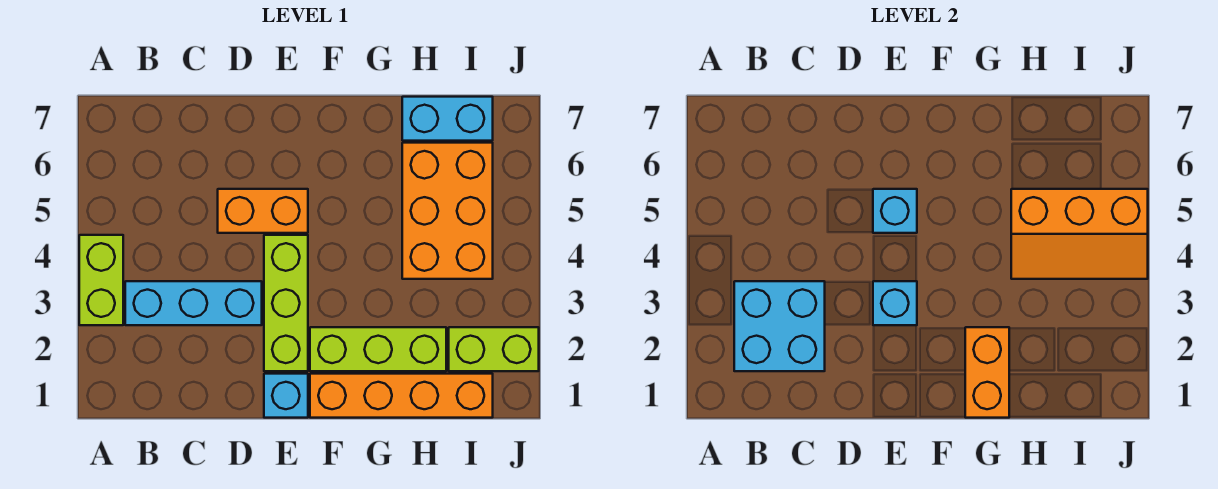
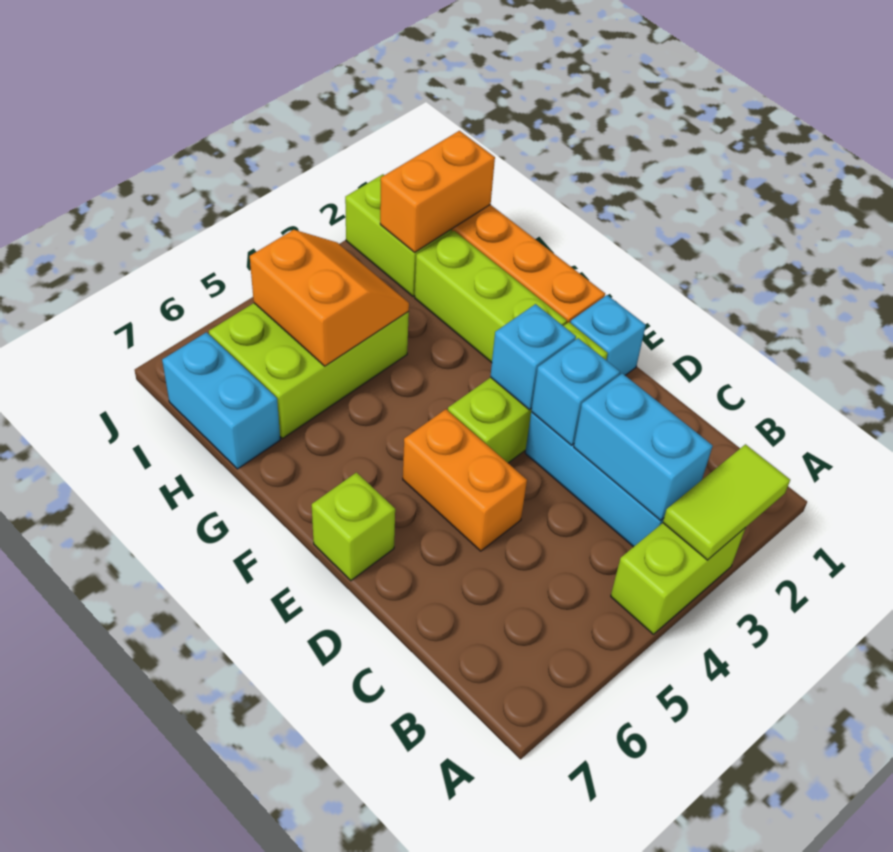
none -> lime tile A2:A3 level 2
cyan brick B2:C3 level 2 -> cyan brick B3:C3 level 2
cyan brick E5 level 2 -> cyan brick D3 level 2
none -> lime brick E7 level 1
orange brick G1:G2 level 2 -> orange brick I1:I2 level 2
orange brick H4:I6 level 1 -> lime brick H4:I6 level 1
orange slope H4:J5 level 2 top 5 -> orange slope H4:I5 level 2 top 5

